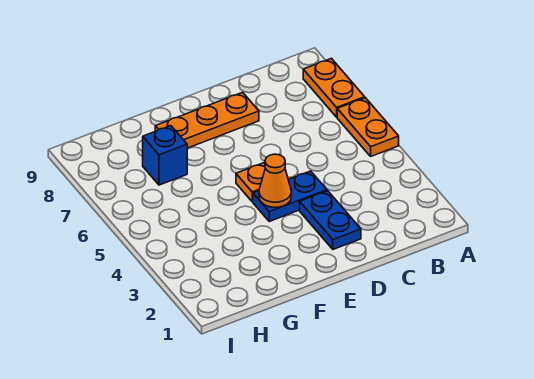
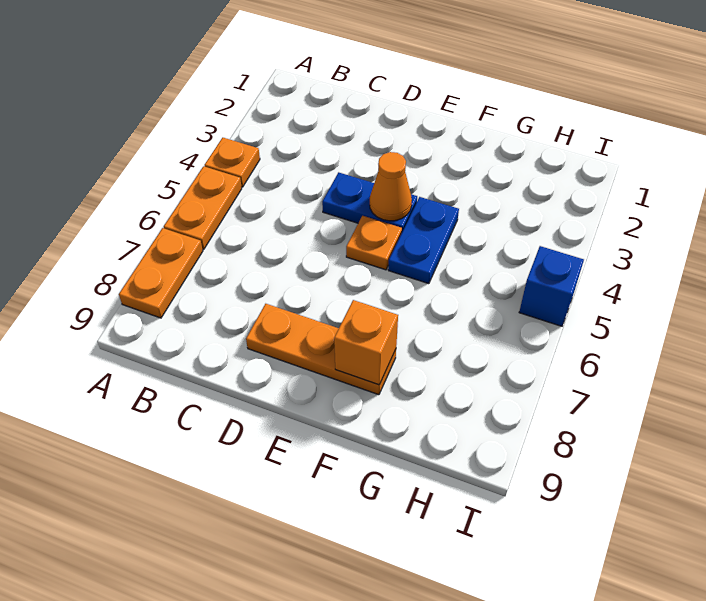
none -> orange plate A4 level 1
blue plate D2:D3 level 1 -> blue plate F4:F5 level 1
none -> orange brick F8 level 2
blue brick G7 level 1 -> blue brick I5 level 1

